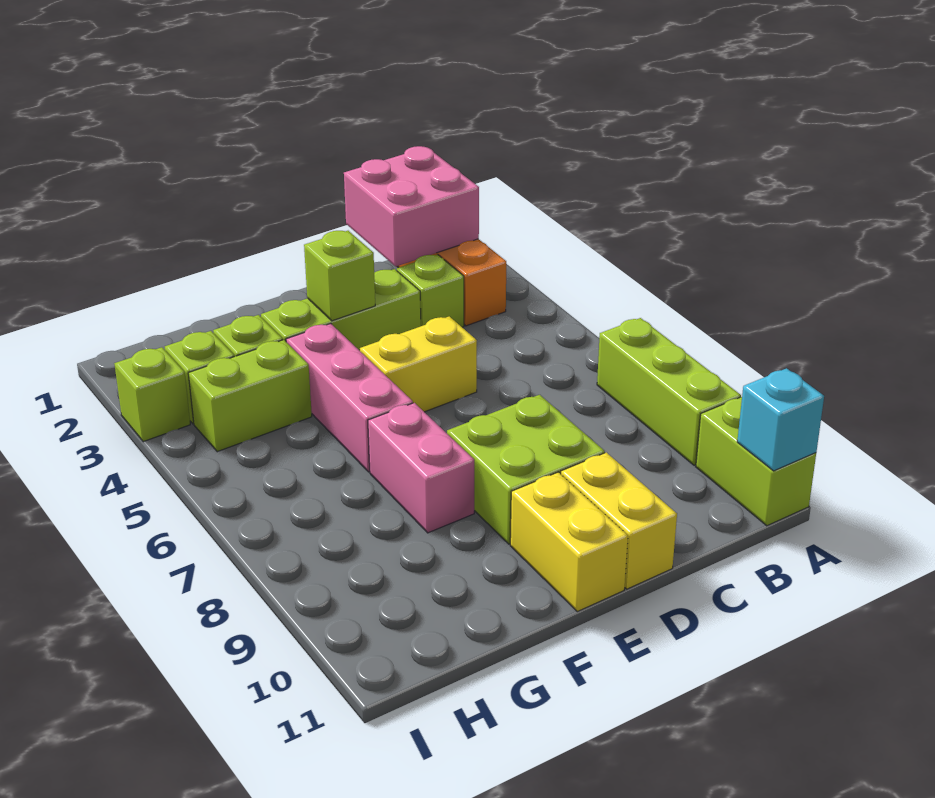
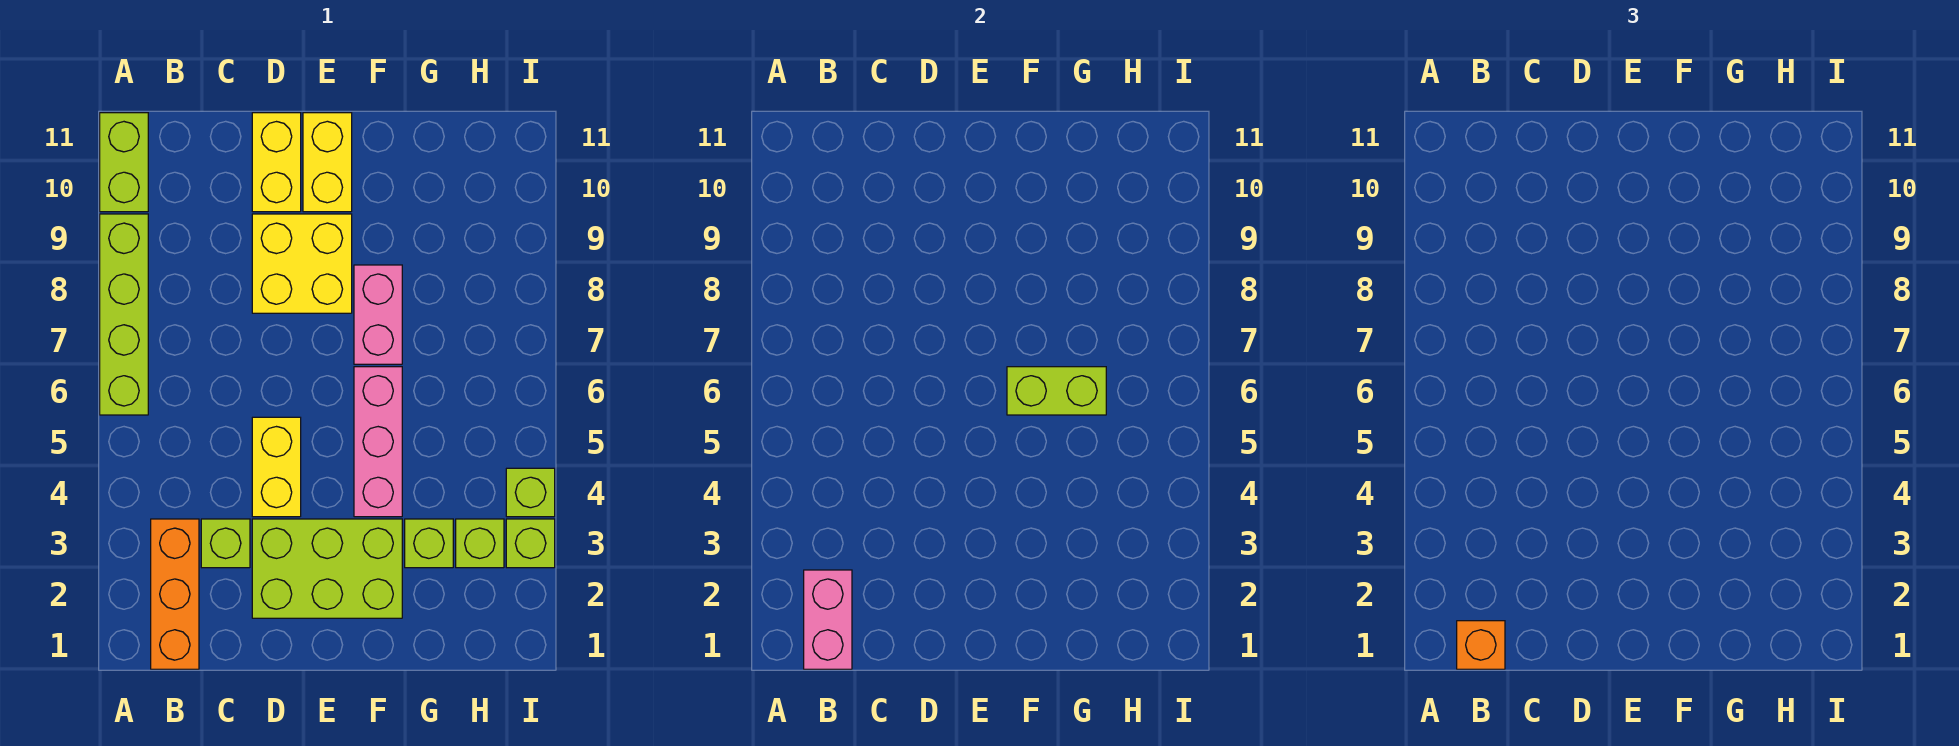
lime brick A7:A9 level 1 -> lime brick A6:A9 level 1
cyan brick A11 level 2 -> none
pink brick B1:C2 level 2 -> pink brick B1:B2 level 2
none -> orange brick B1 level 3
lime brick D3:F3 level 1 -> lime brick D2:F3 level 1
yellow brick D5:E5 level 1 -> yellow brick D4:D5 level 1
lime brick D8:E9 level 1 -> yellow brick D8:E9 level 1
lime brick E3 level 2 -> lime brick I4 level 1
lime brick G4:H4 level 1 -> lime brick F6:G6 level 2

